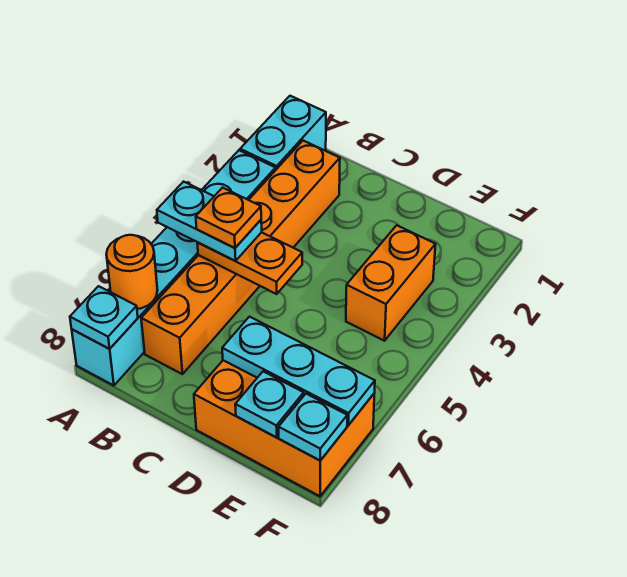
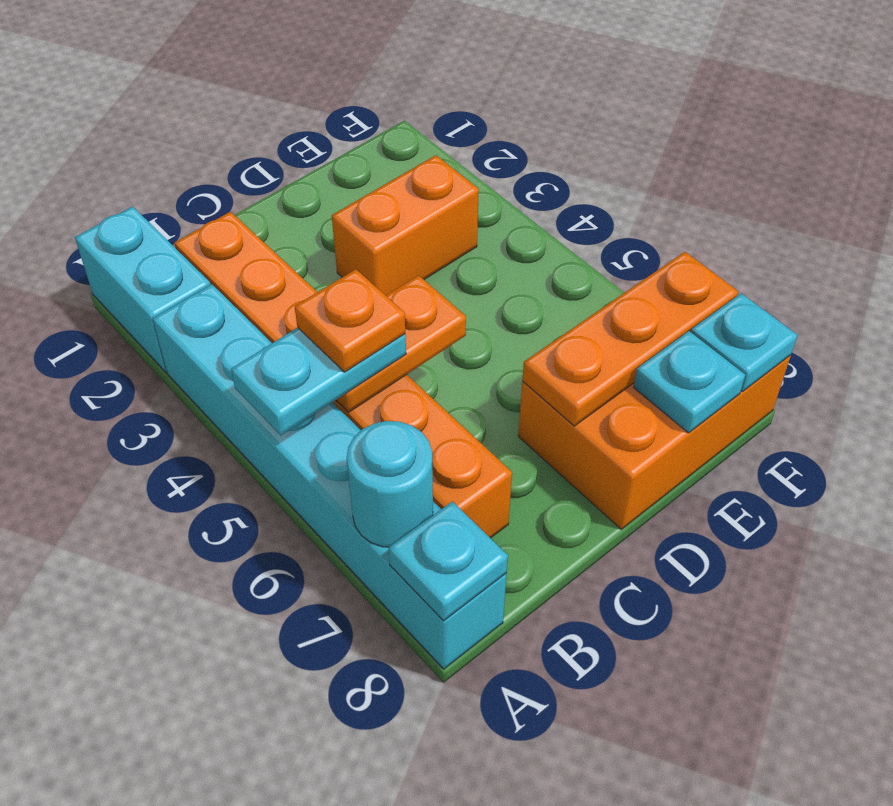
orange round brick A7 level 2 -> cyan round brick A7 level 2
cyan plate D7:F7 level 2 -> orange plate D7:F7 level 2
orange brick E3:E4 level 1 -> orange brick D3:E3 level 1

